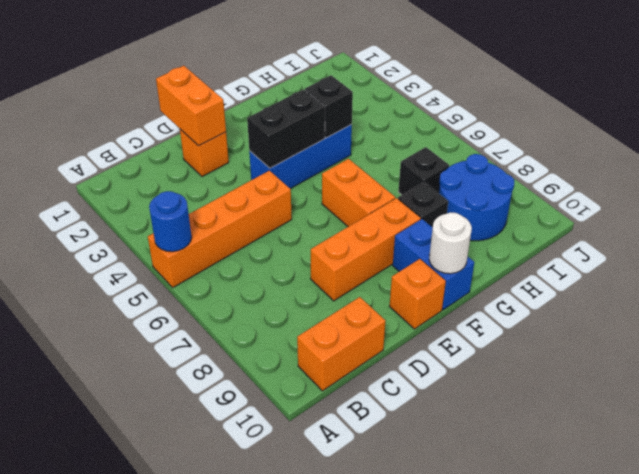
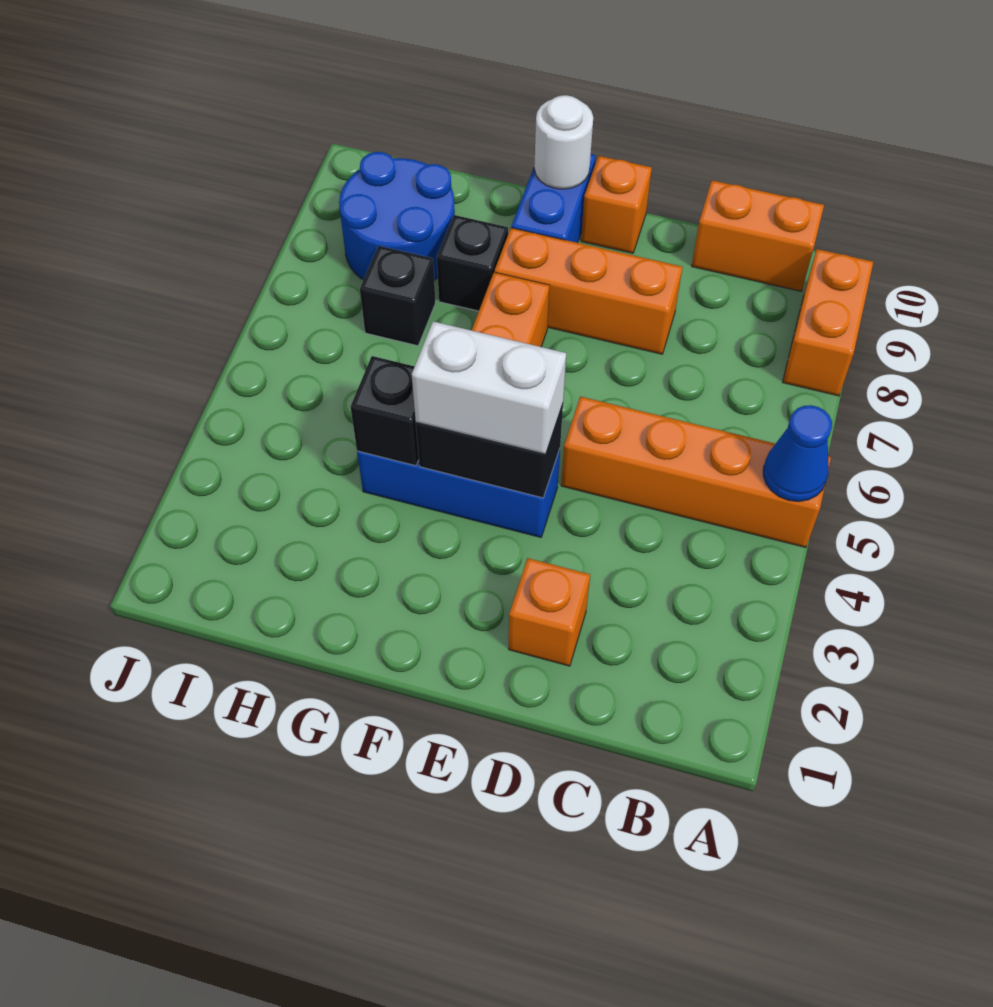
blue round brick A5 level 2 -> blue cone A5 level 2
orange brick D1:D2 level 2 -> orange brick A8:A9 level 1
none -> white brick E4:F4 level 3

